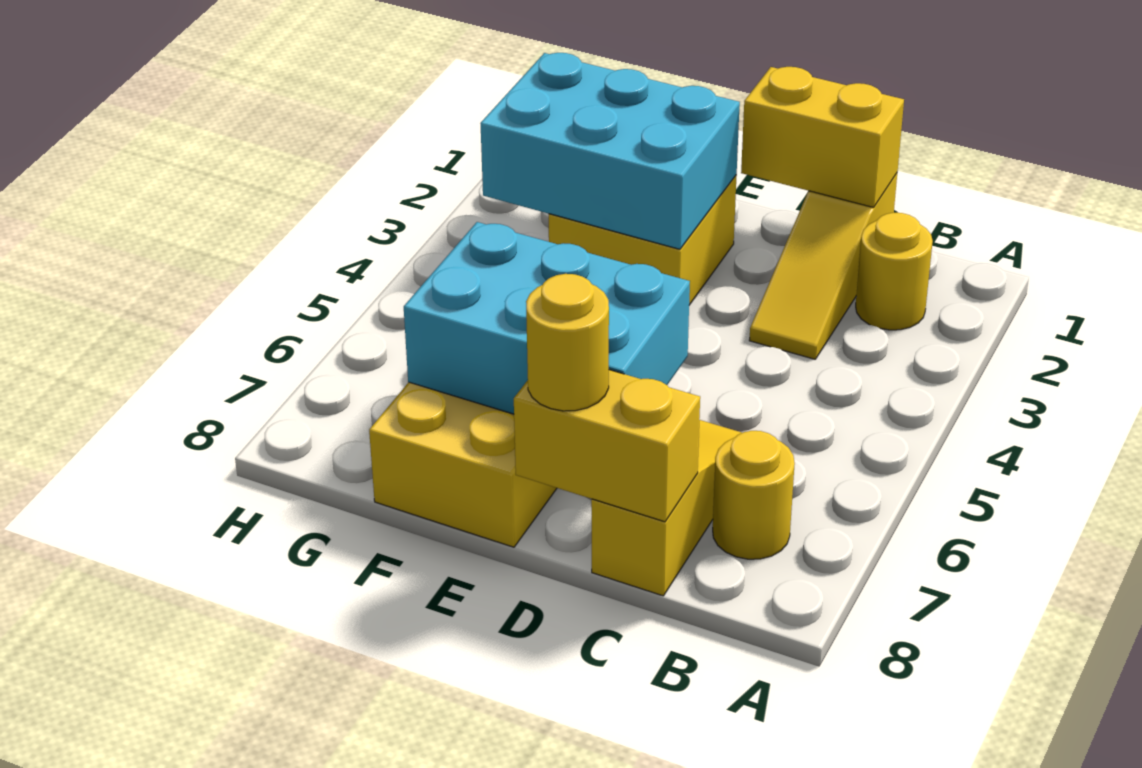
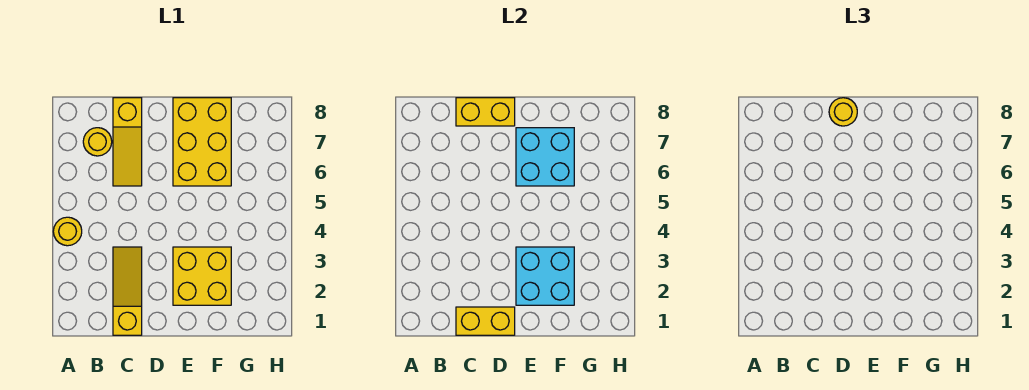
yellow round brick B2 level 1 -> yellow round brick A4 level 1
cyan brick D6:F7 level 2 -> cyan brick E6:F7 level 2
cyan brick E2:G3 level 2 -> cyan brick E2:F3 level 2

